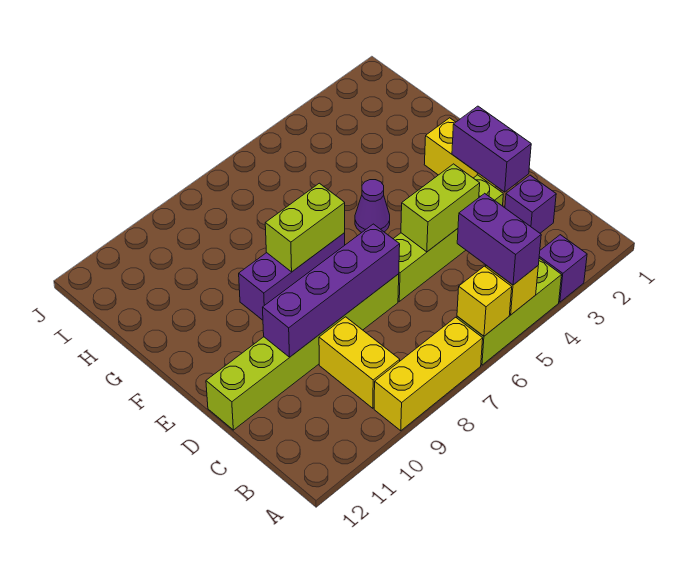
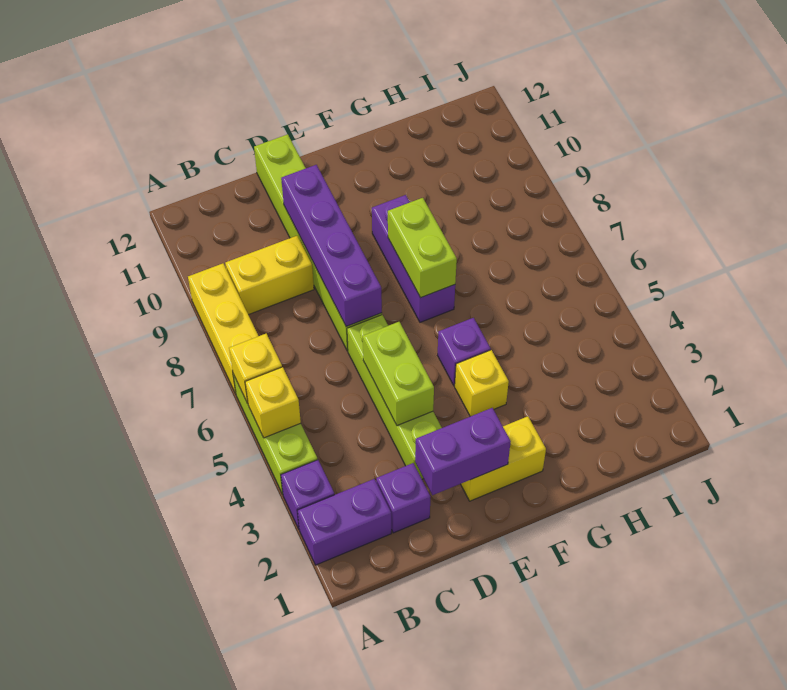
purple brick A5:B5 level 3 -> purple brick A2:B2 level 1
none -> yellow brick F4 level 1
purple cone F5 level 1 -> purple brick F5 level 1

